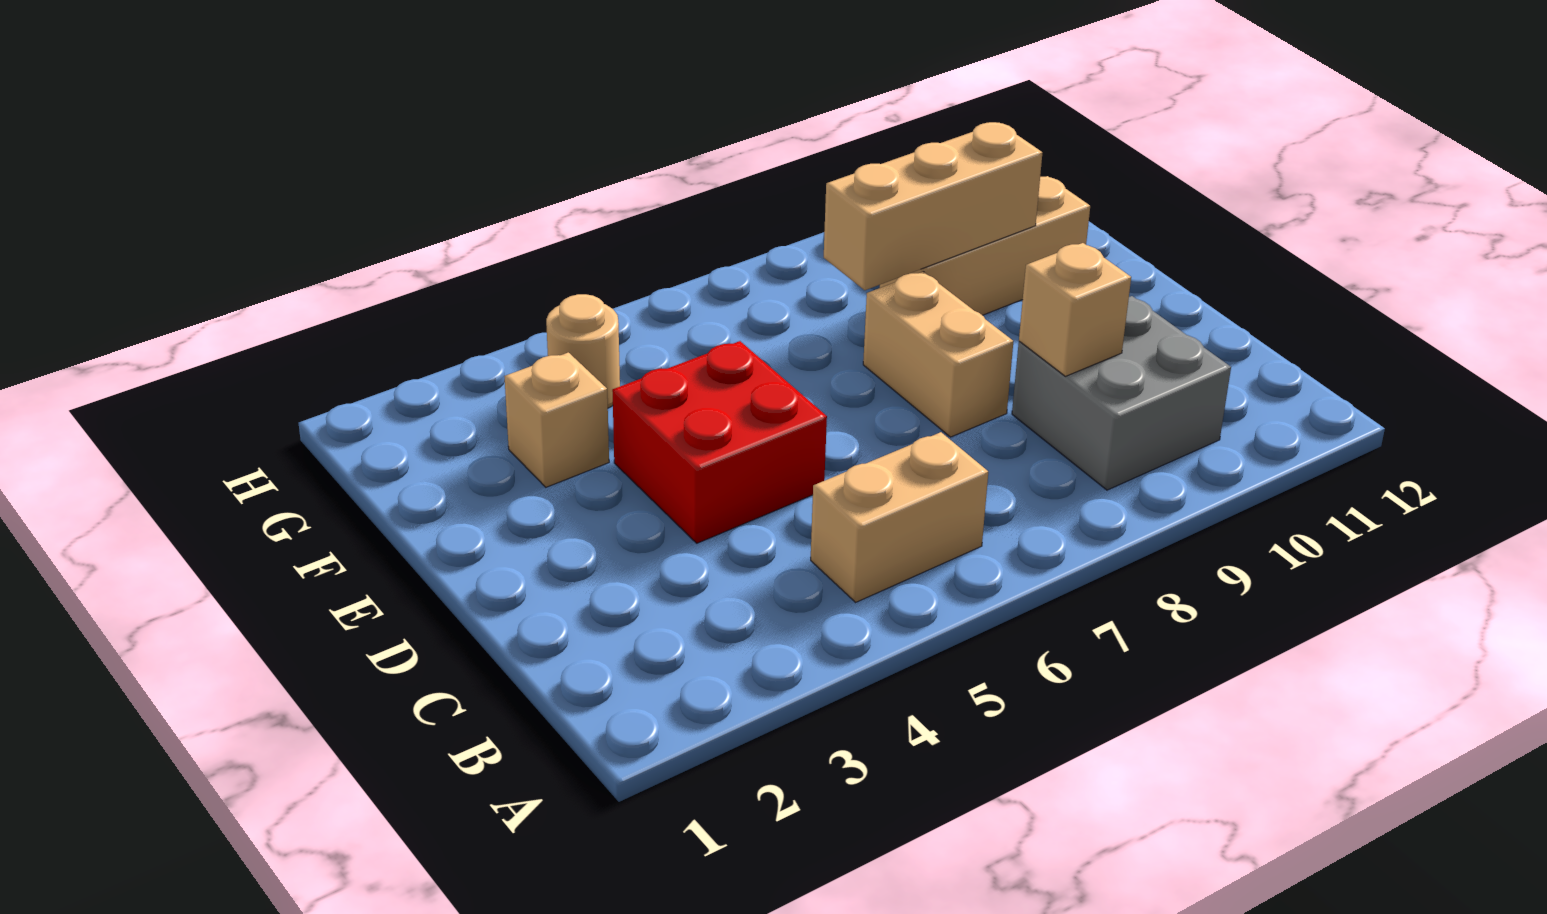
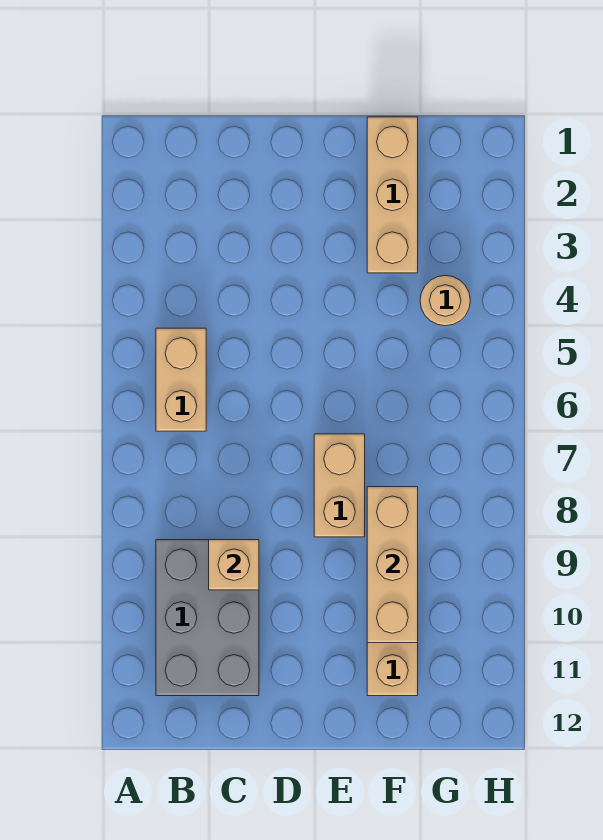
grey brick B9:C10 level 1 -> grey brick B9:C11 level 1
red brick D4:E5 level 1 -> none
tan brick D8:E8 level 1 -> tan brick E7:E8 level 1
tan brick F3 level 1 -> tan brick F1:F3 level 1

